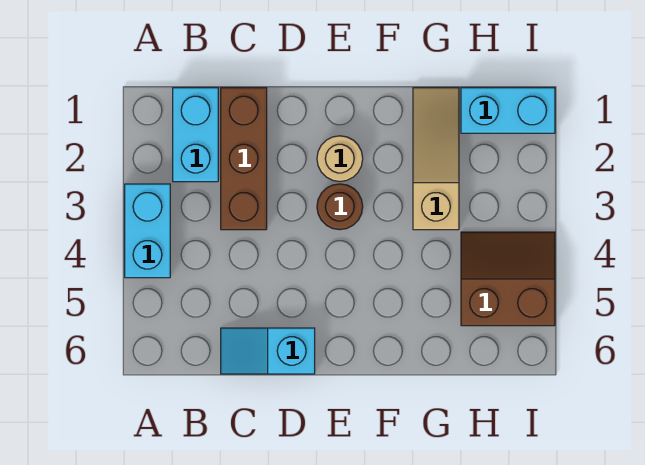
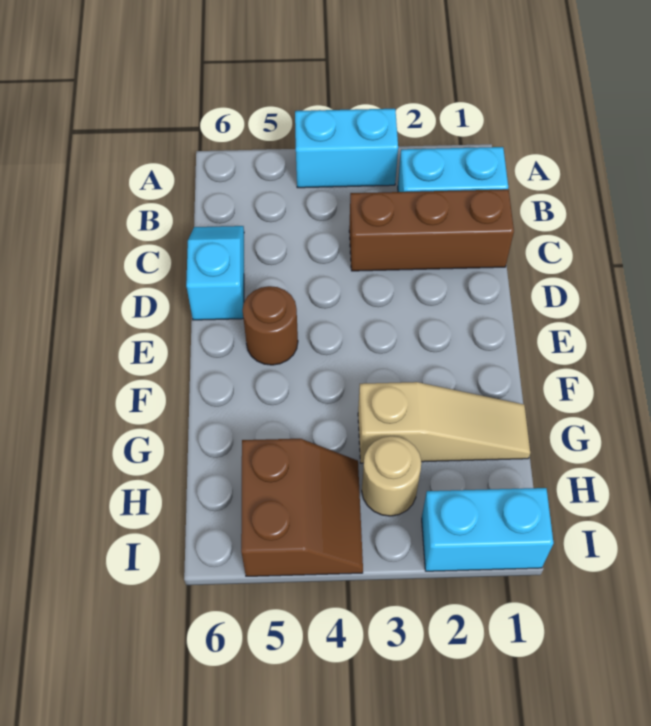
tan round brick E2 level 1 -> tan round brick H3 level 1
brown round brick E3 level 1 -> brown round brick E5 level 1
cyan brick H1:I1 level 1 -> cyan brick I1:I2 level 1

